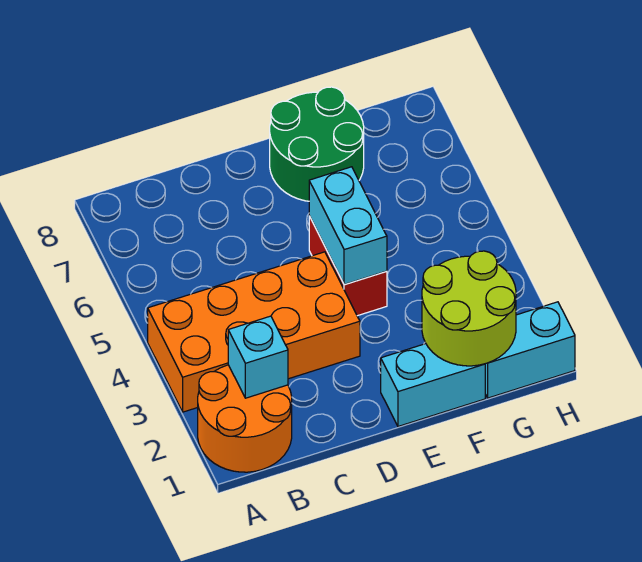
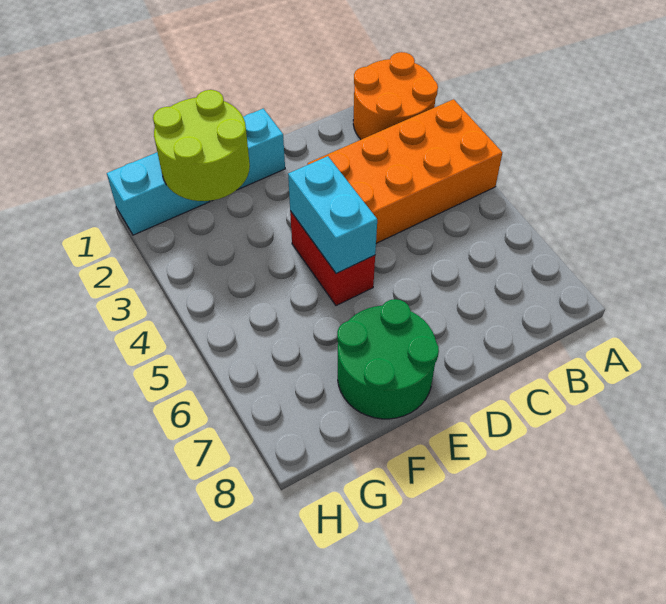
cyan brick B2 level 2 -> none

